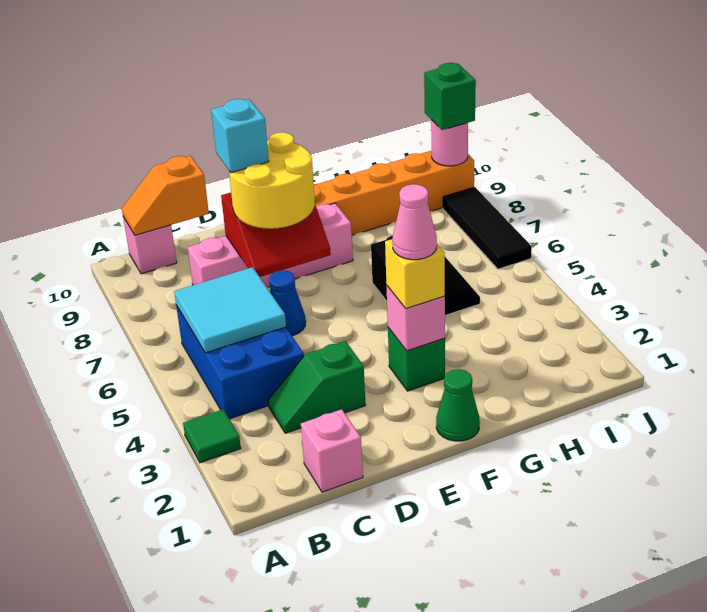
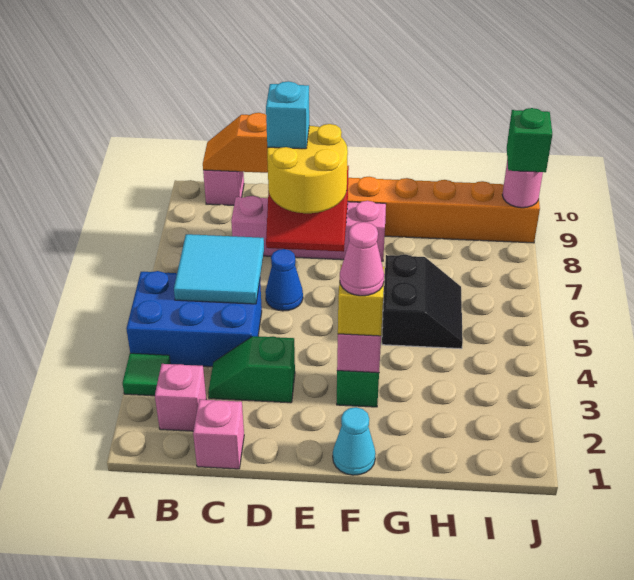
none -> pink brick B2 level 1
blue brick B4:C6 level 1 -> blue brick A4:C5 level 1
green cone F1 level 1 -> cyan cone F1 level 1
black tile J6:J8 level 1 -> none

